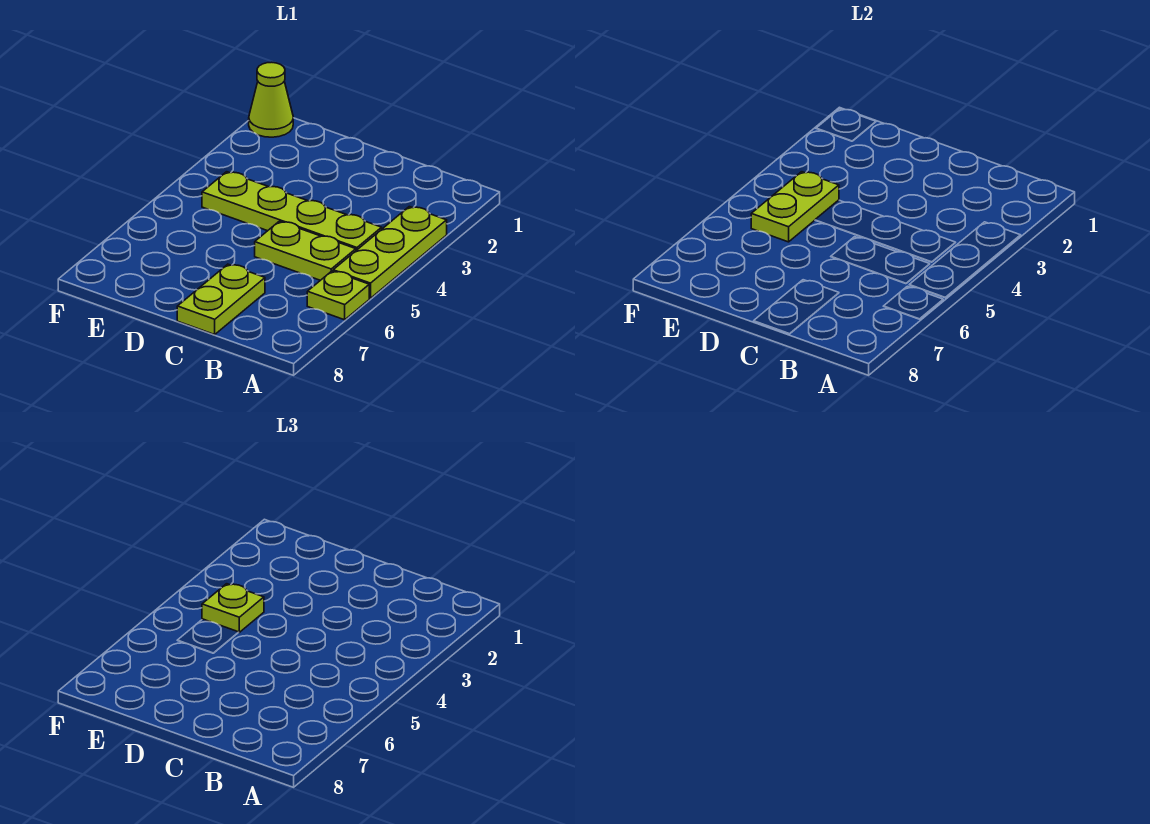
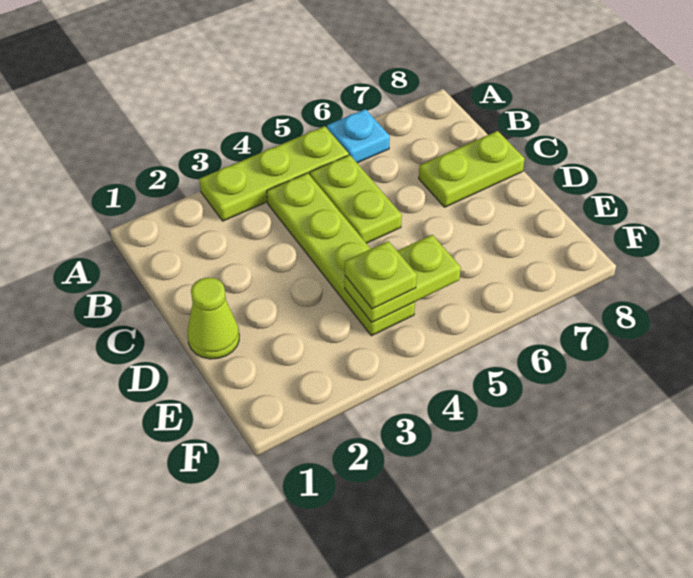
lime plate A6 level 1 -> cyan plate A6 level 1
lime cone F1 level 1 -> lime cone D1 level 1

